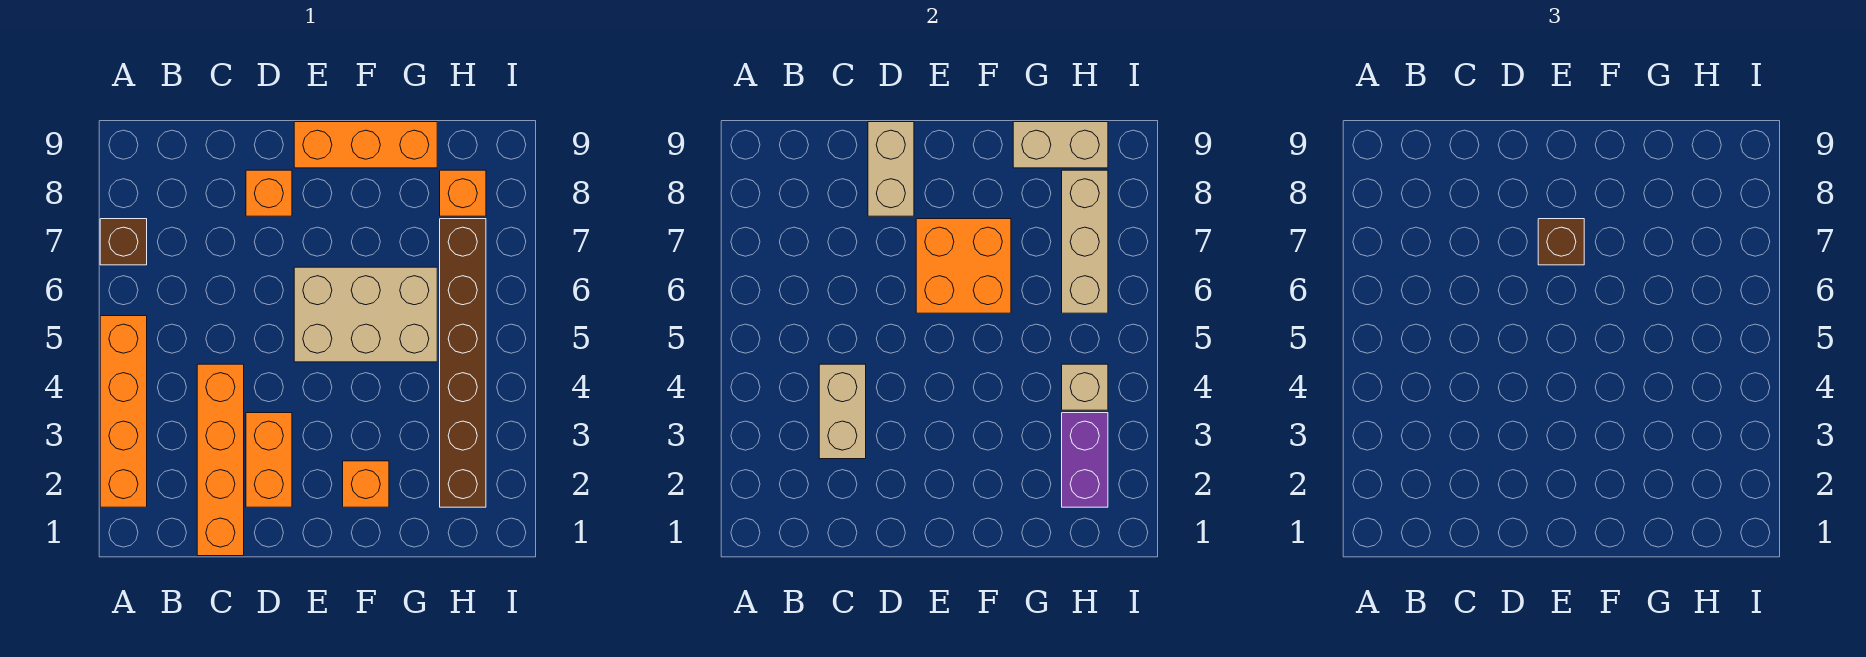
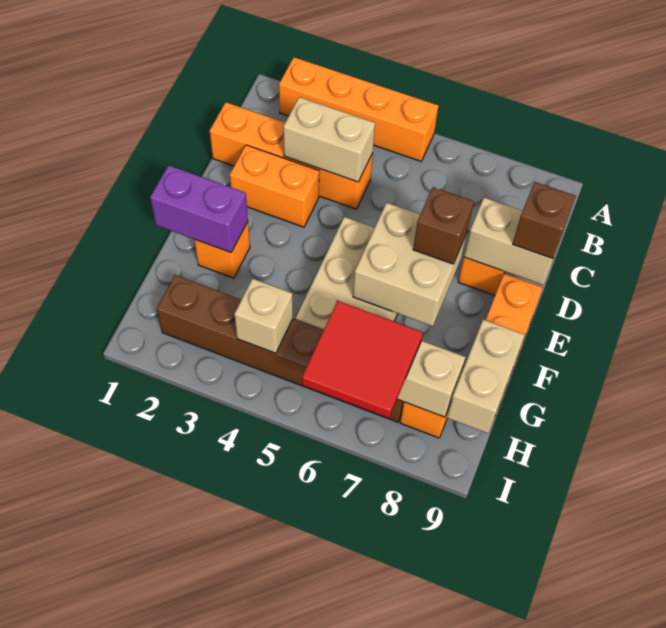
brown brick A7 level 1 -> brown brick D9 level 3
orange brick E6:F7 level 2 -> tan brick E6:F7 level 2
purple brick H2:H3 level 2 -> purple brick F1:F2 level 2
none -> red tile H6:I7 level 3

